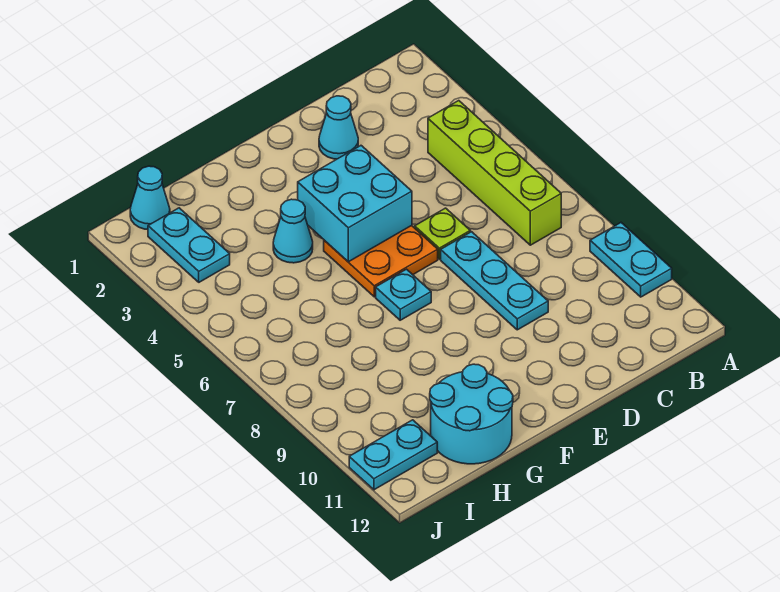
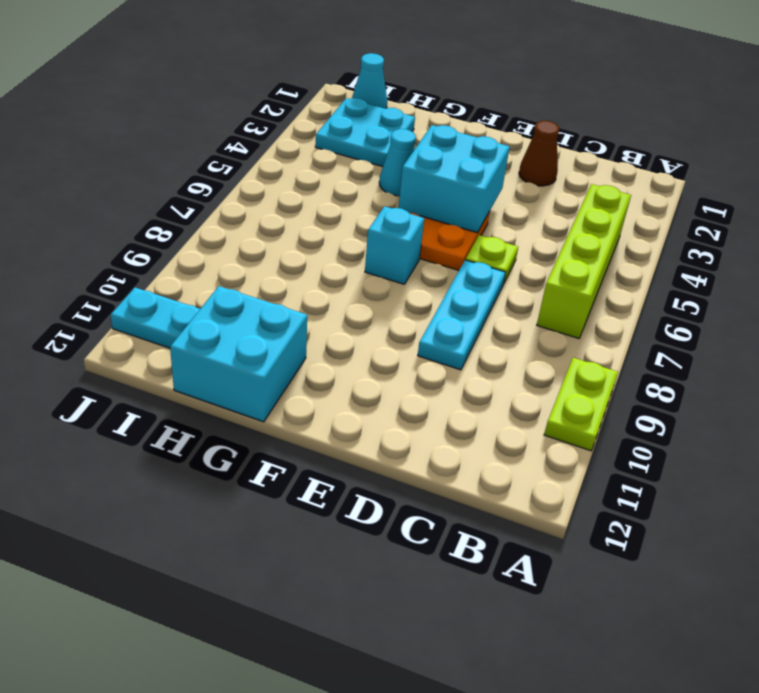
cyan plate A9:A10 level 1 -> lime plate A9:A10 level 1
cyan cone D2 level 1 -> brown cone D2 level 1
cyan plate F7 level 1 -> cyan brick F7 level 1
cyan round brick G11:H12 level 1 -> cyan brick G11:H12 level 1
cyan plate I2:I3 level 1 -> cyan plate H2:I3 level 1

